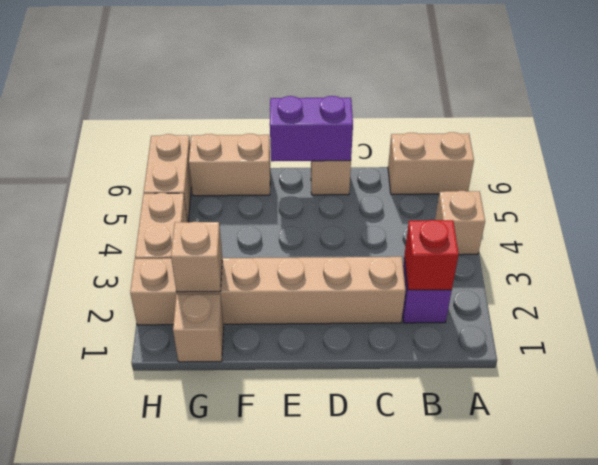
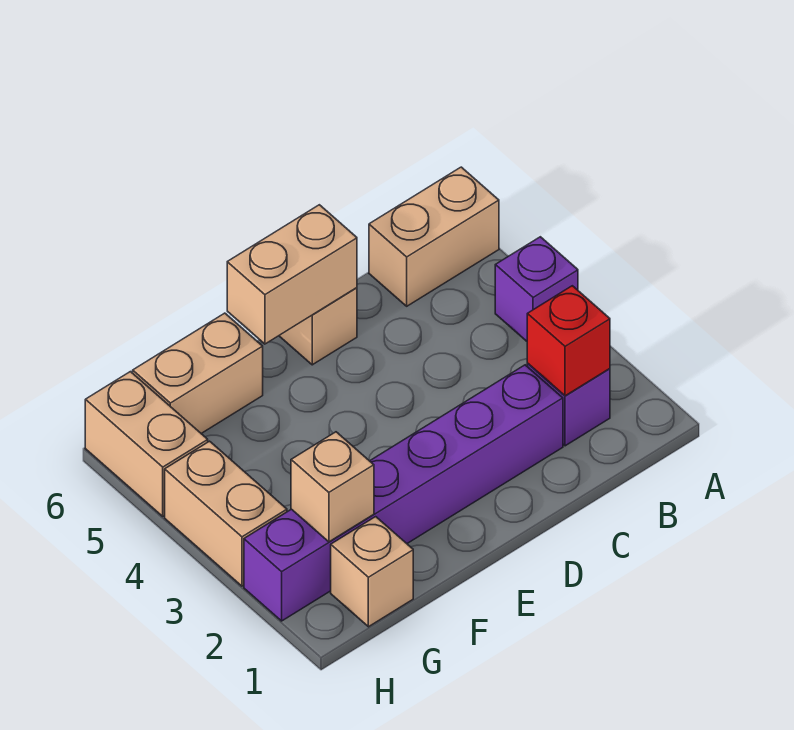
tan brick A4 level 1 -> purple brick A4 level 1
tan brick C2:H2 level 1 -> purple brick C2:H2 level 1
purple brick D6:E6 level 2 -> tan brick D6:E6 level 2

